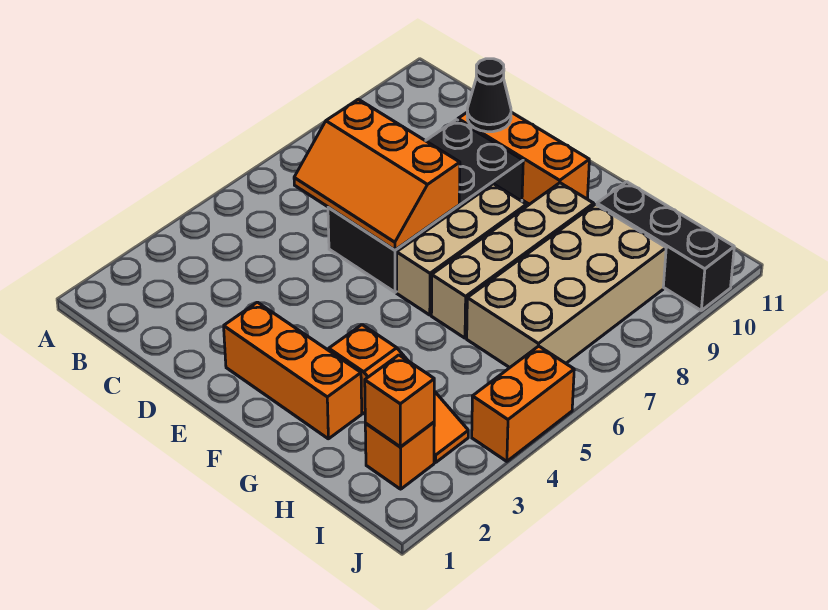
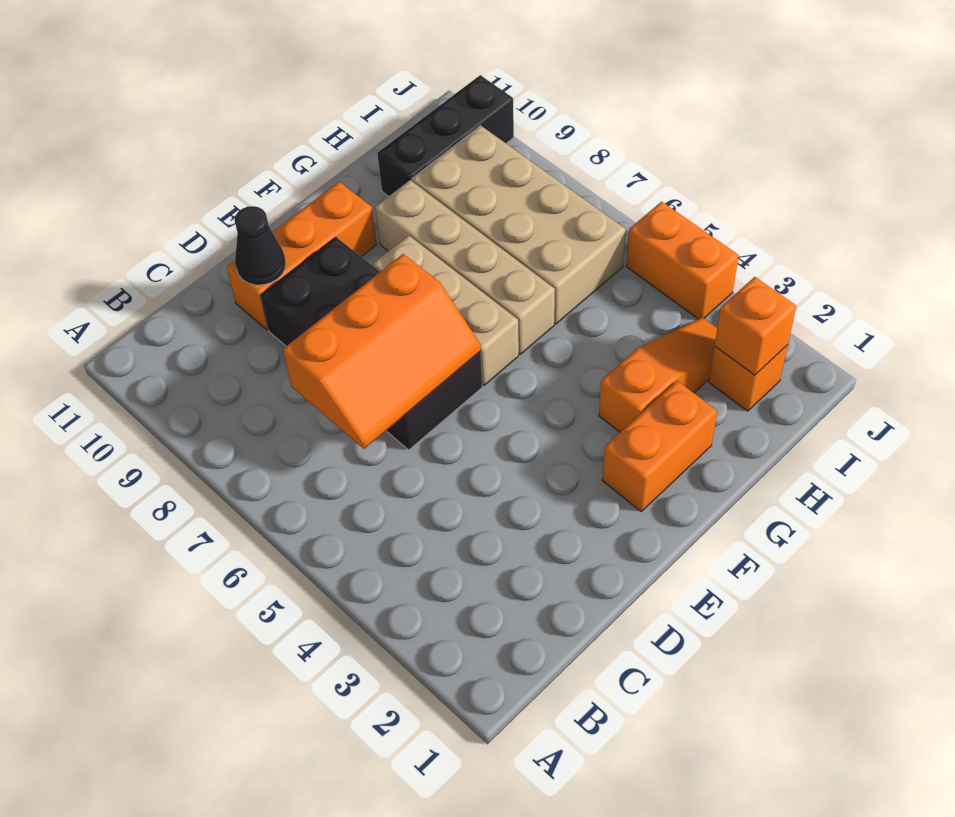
orange brick E2:G2 level 1 -> orange brick F2:G2 level 1

